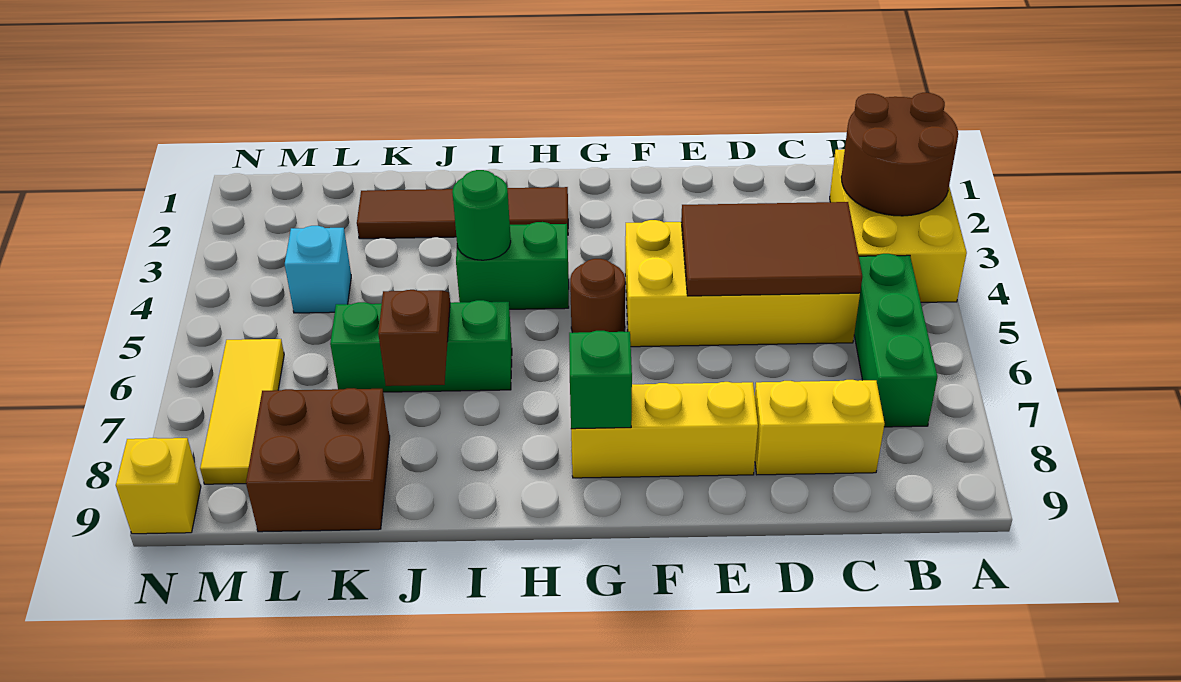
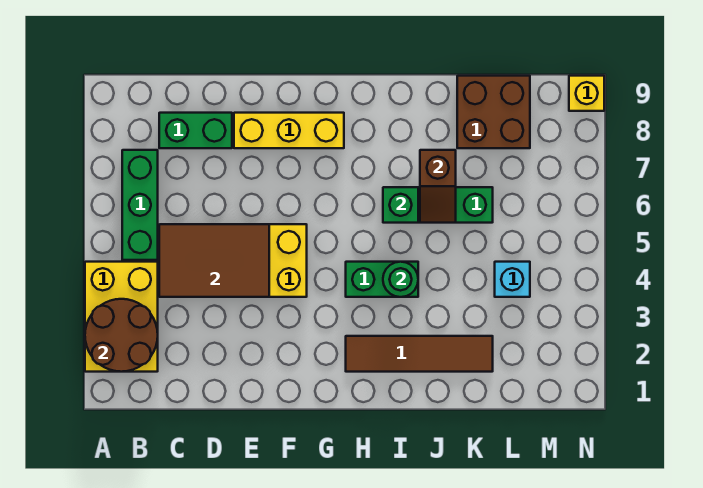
yellow brick C8:D8 level 1 -> green brick C8:D8 level 1
brown round brick G5 level 1 -> none
green brick G8 level 2 -> green brick I6 level 2
yellow tile M6:M8 level 1 -> none

